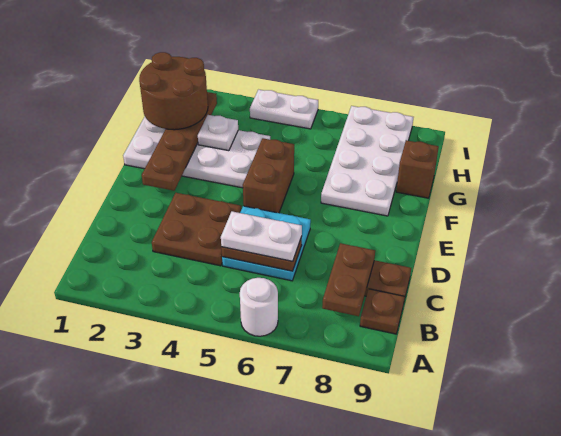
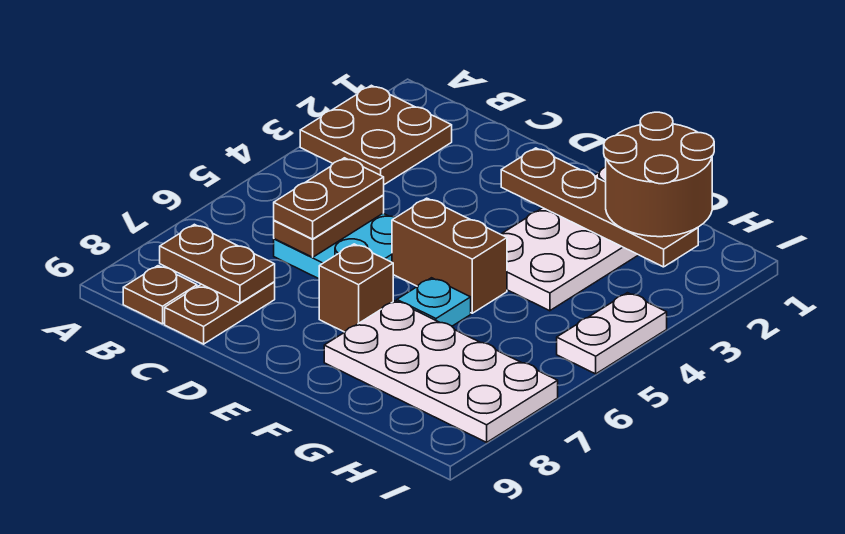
white round brick A6 level 1 -> none
brown plate C3:D4 level 1 -> brown plate A2:B3 level 1
white plate C5:C6 level 3 -> brown plate C5:C6 level 3
none -> cyan plate F6 level 1
white plate G3 level 2 -> none
brown brick G9 level 1 -> brown brick E7 level 1

